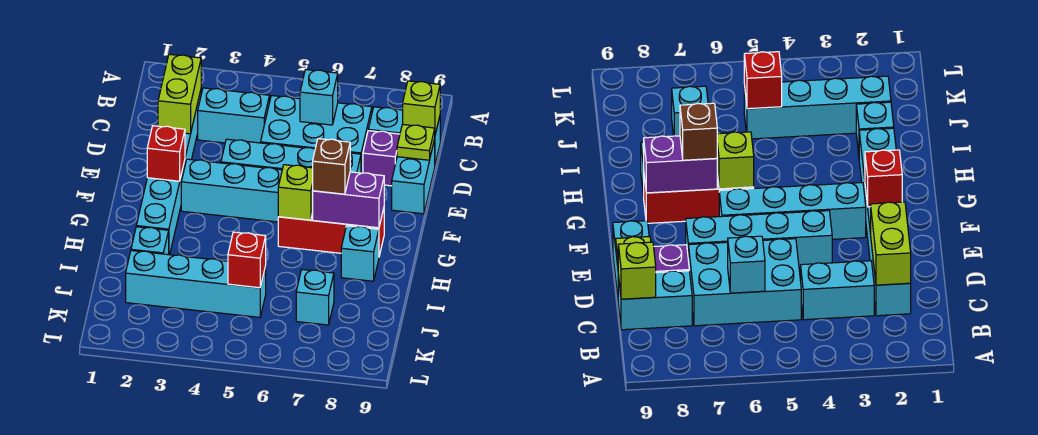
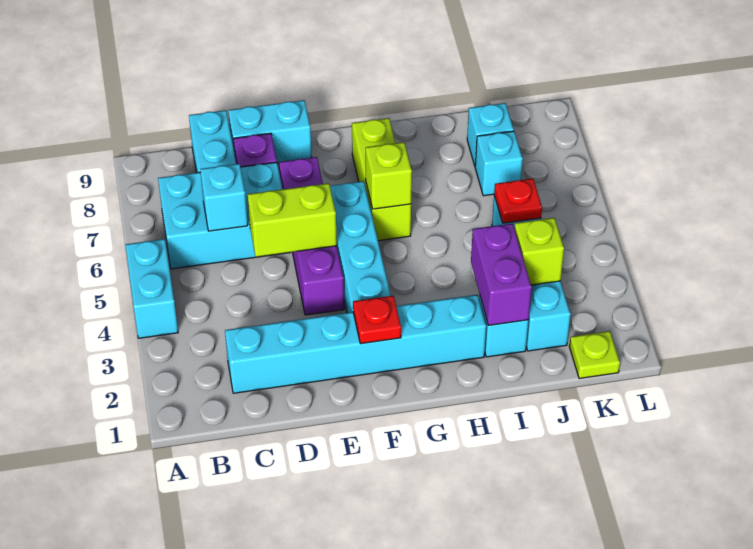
lime brick C2:D2 level 2 -> lime brick D5:E5 level 2
cyan brick C3:C4 level 1 -> cyan brick A4:A5 level 1
cyan brick C5:D7 level 1 -> cyan brick B6:D7 level 1
lime brick C9 level 2 -> lime brick J3 level 2
lime plate D9 level 2 -> lime plate K1 level 1
cyan brick E4:E7 level 1 -> purple brick E4:E7 level 1
red brick F2 level 2 -> red plate F2 level 2
red brick G6:G8 level 1 -> lime brick G6:G8 level 1
purple brick G7:G8 level 2 -> purple brick I2:I3 level 2
brown brick G7 level 3 -> none
cyan brick H8 level 1 -> cyan brick J8 level 1
red brick J5 level 2 -> red plate J5 level 2

